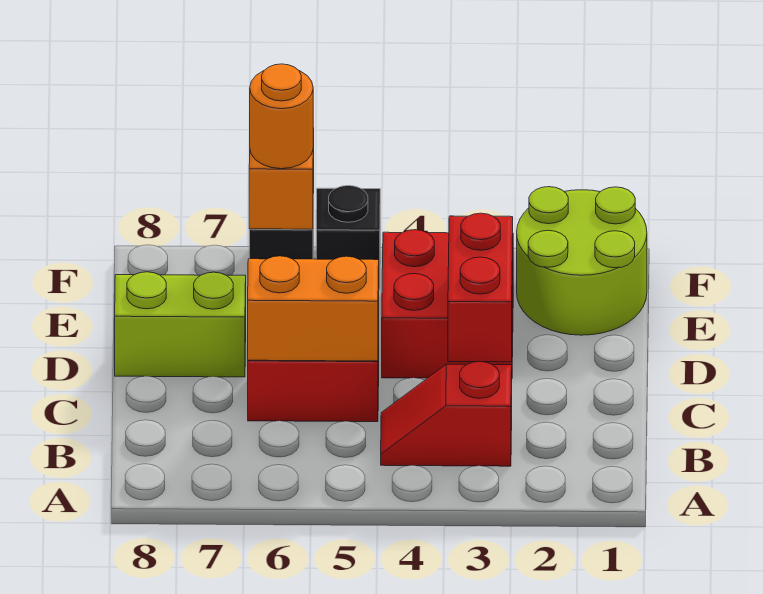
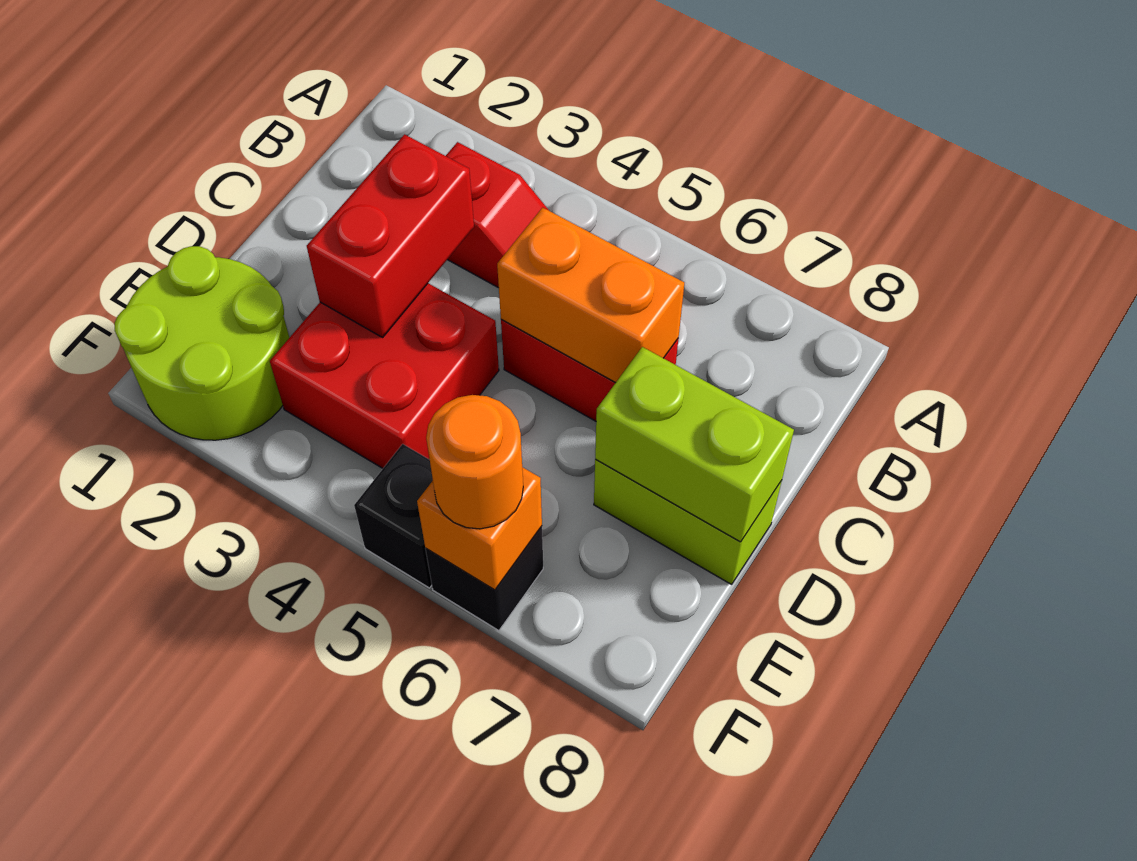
none -> lime brick D7:D8 level 2

